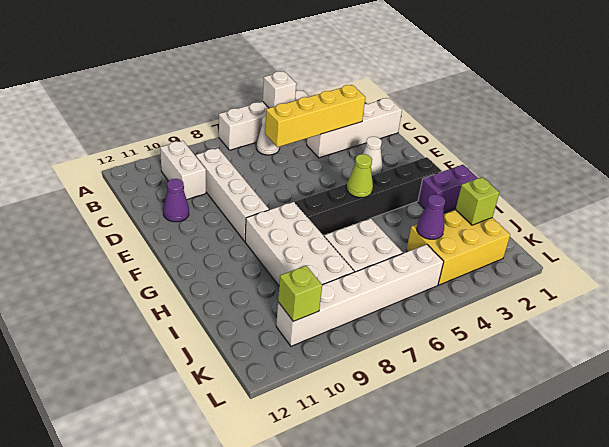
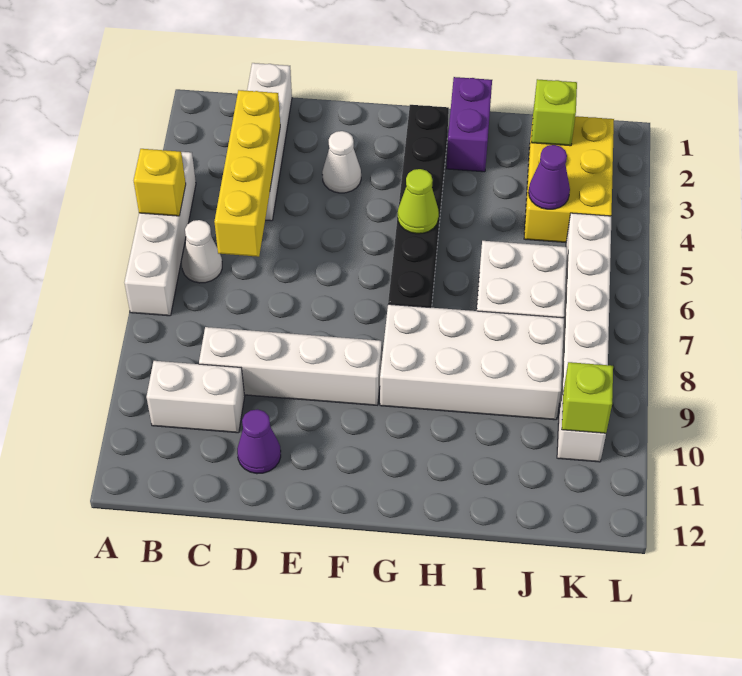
white brick A5 level 2 -> yellow brick A5 level 2

